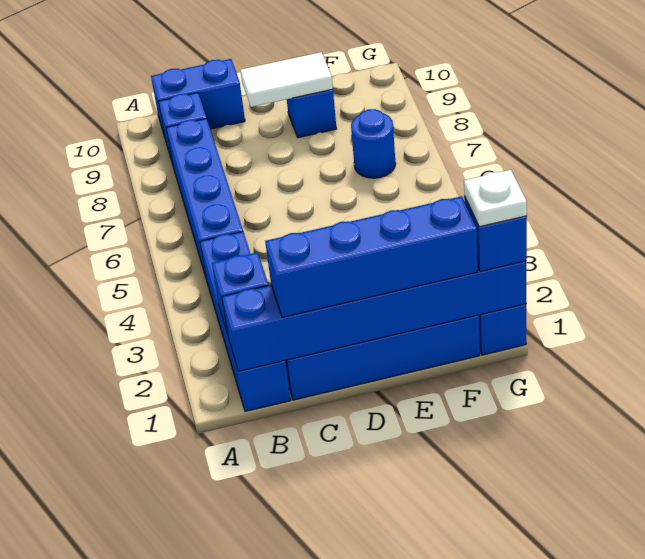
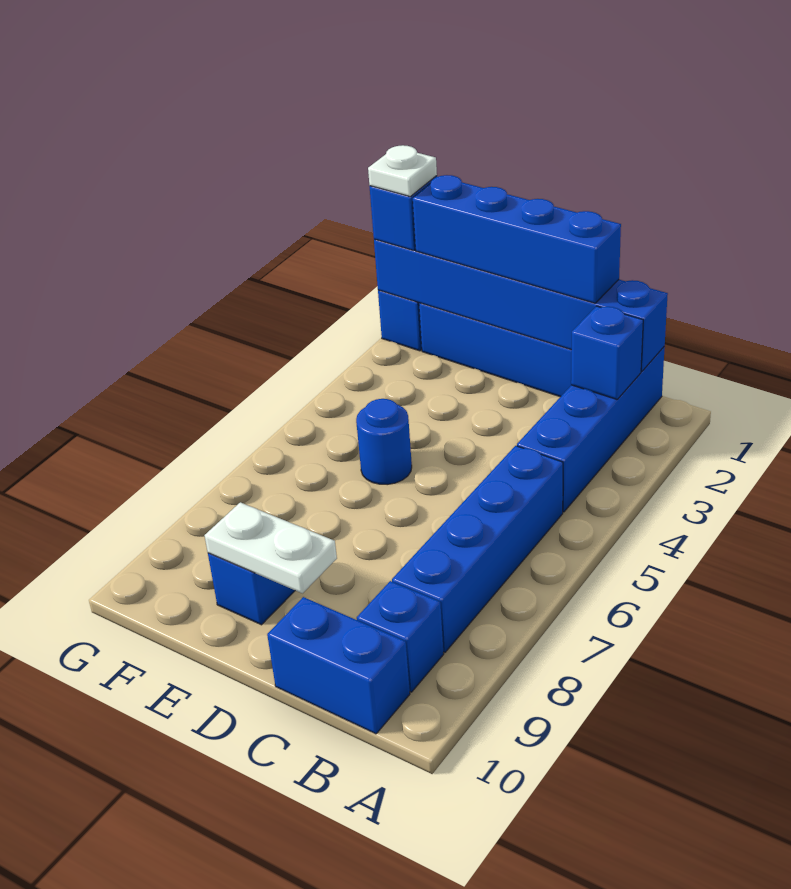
white tile D9:E9 level 2 -> white plate D9:E9 level 2
blue round brick F7 level 1 -> blue round brick E5 level 1

